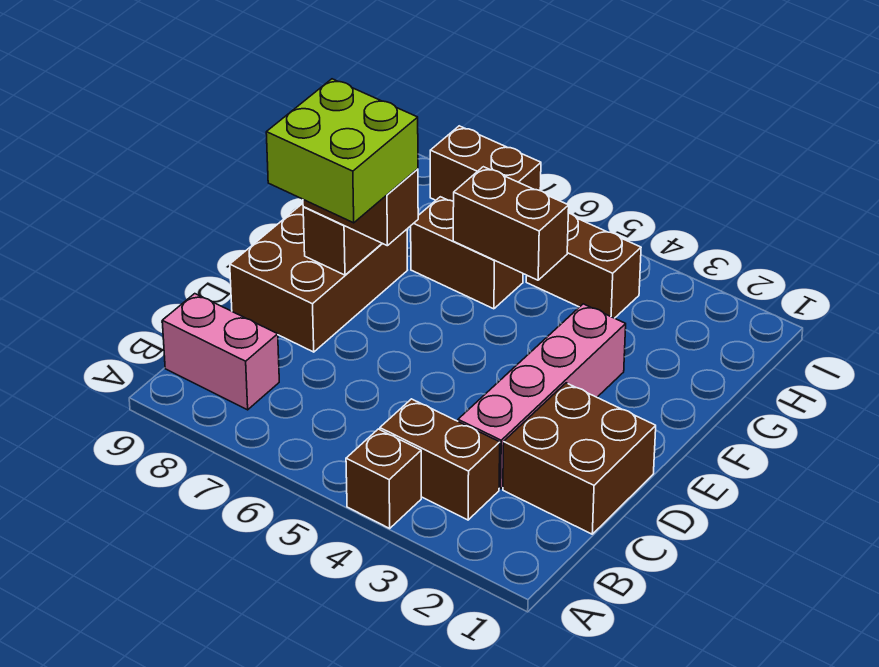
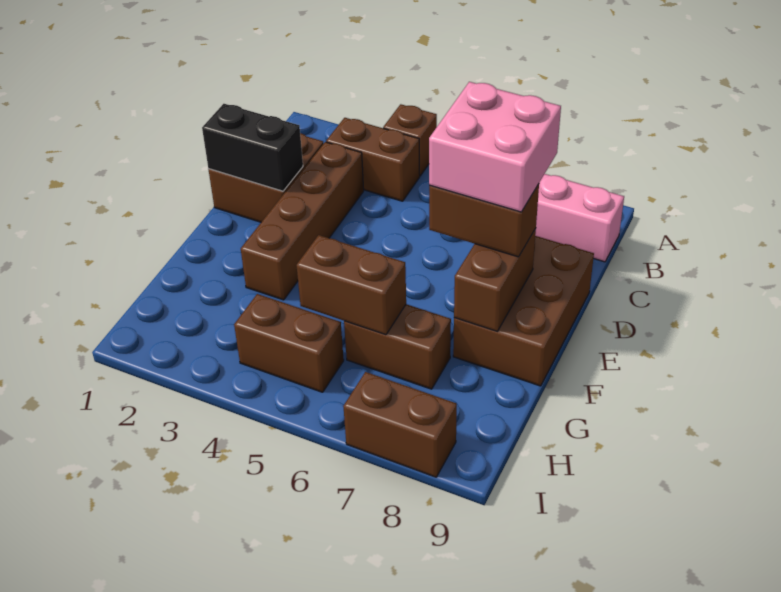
pink brick C3:F3 level 1 -> brown brick C3:F3 level 1
none -> black brick D1:D2 level 2
lime brick D7:E8 level 4 -> pink brick D7:E8 level 4

